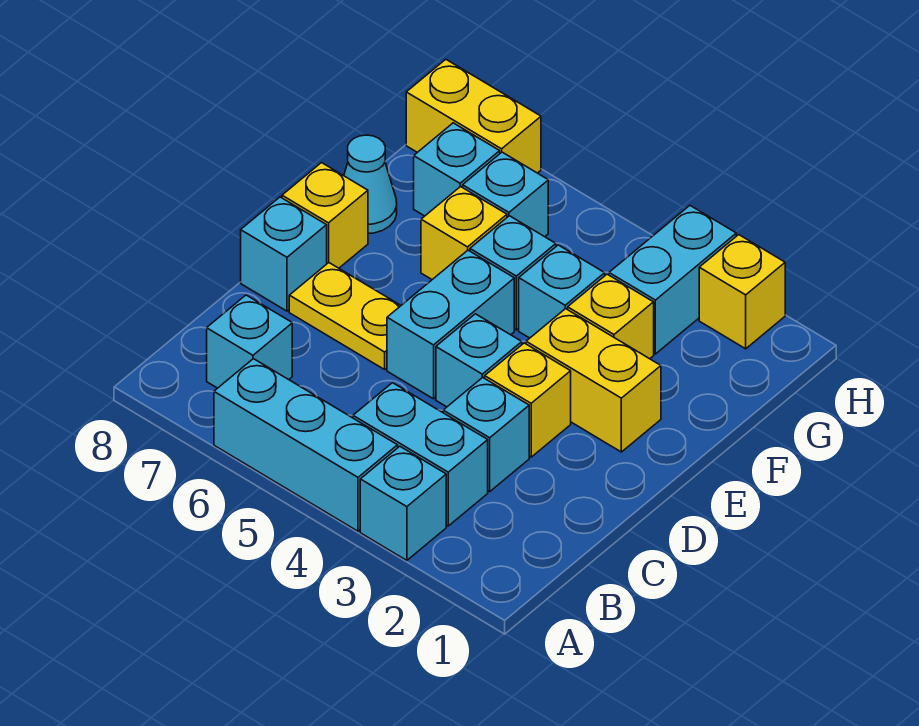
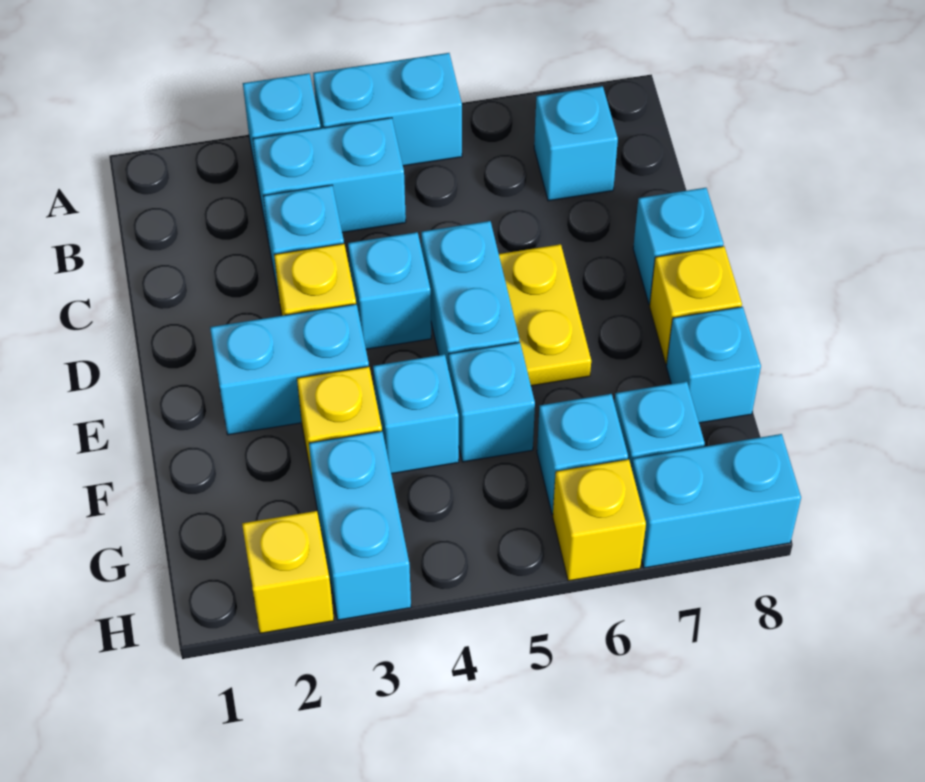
cyan brick A4:A6 level 1 -> cyan brick A4:A5 level 1
yellow plate D6:D7 level 1 -> yellow plate D6:E6 level 1
yellow brick E2:E3 level 1 -> cyan brick E2:E3 level 1
yellow brick F6 level 1 -> yellow brick H6 level 1
cyan cone F8 level 1 -> cyan brick F8 level 1
yellow brick H7:H8 level 1 -> cyan brick H7:H8 level 1

